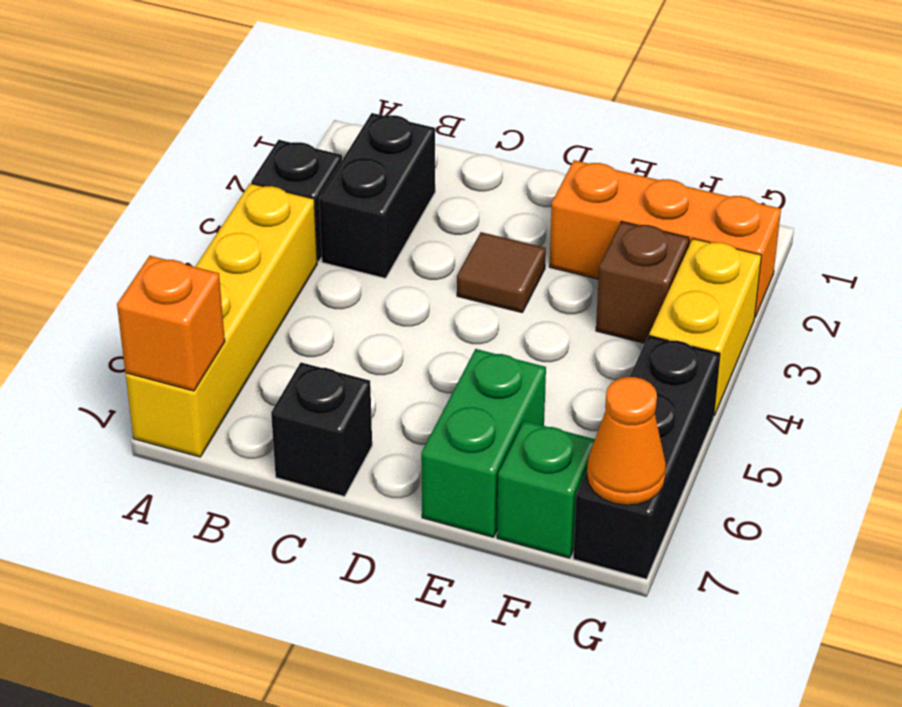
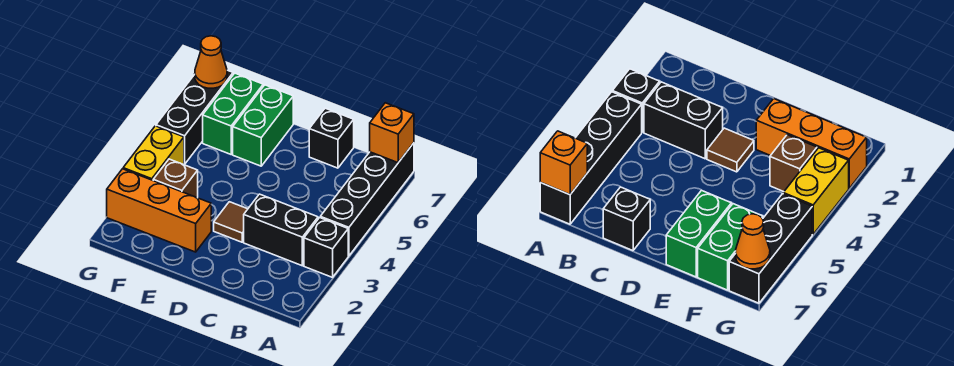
yellow brick A4:A7 level 1 -> black brick A4:A7 level 1
black brick B2:B3 level 1 -> black brick B3:C3 level 1
green brick F7 level 1 -> green brick F6:F7 level 1

